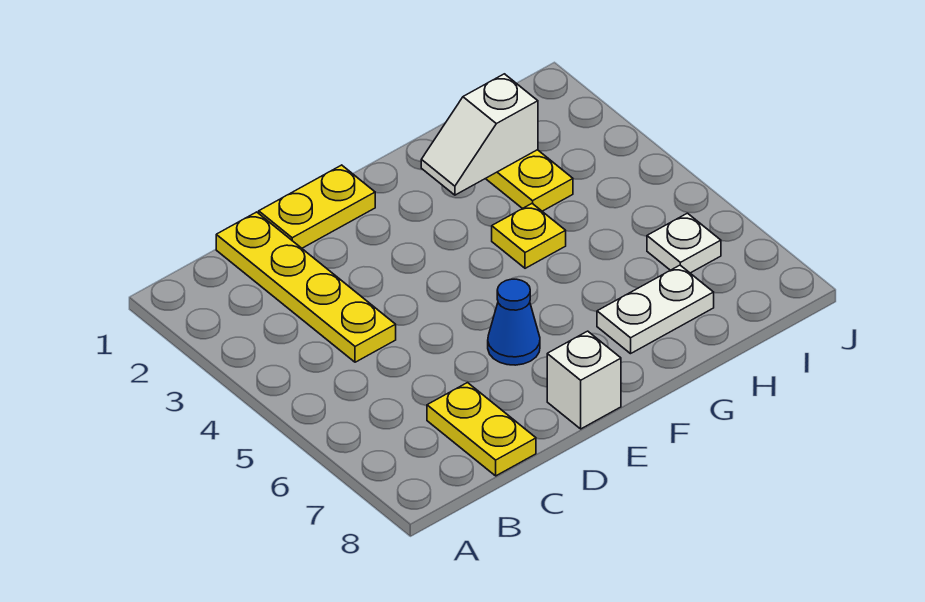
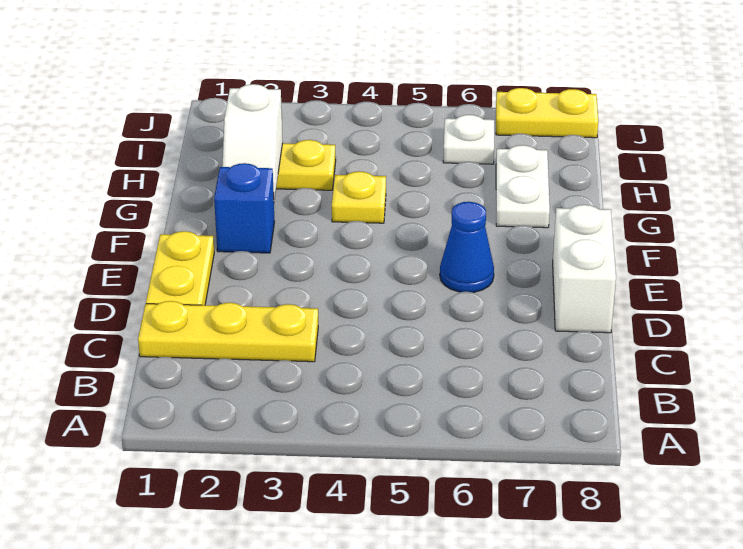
yellow plate C1:C4 level 1 -> yellow plate C1:C3 level 1
yellow plate C7:C8 level 1 -> yellow plate J7:J8 level 1
white brick E8 level 1 -> white brick D8:E8 level 1
none -> blue brick F2 level 1

